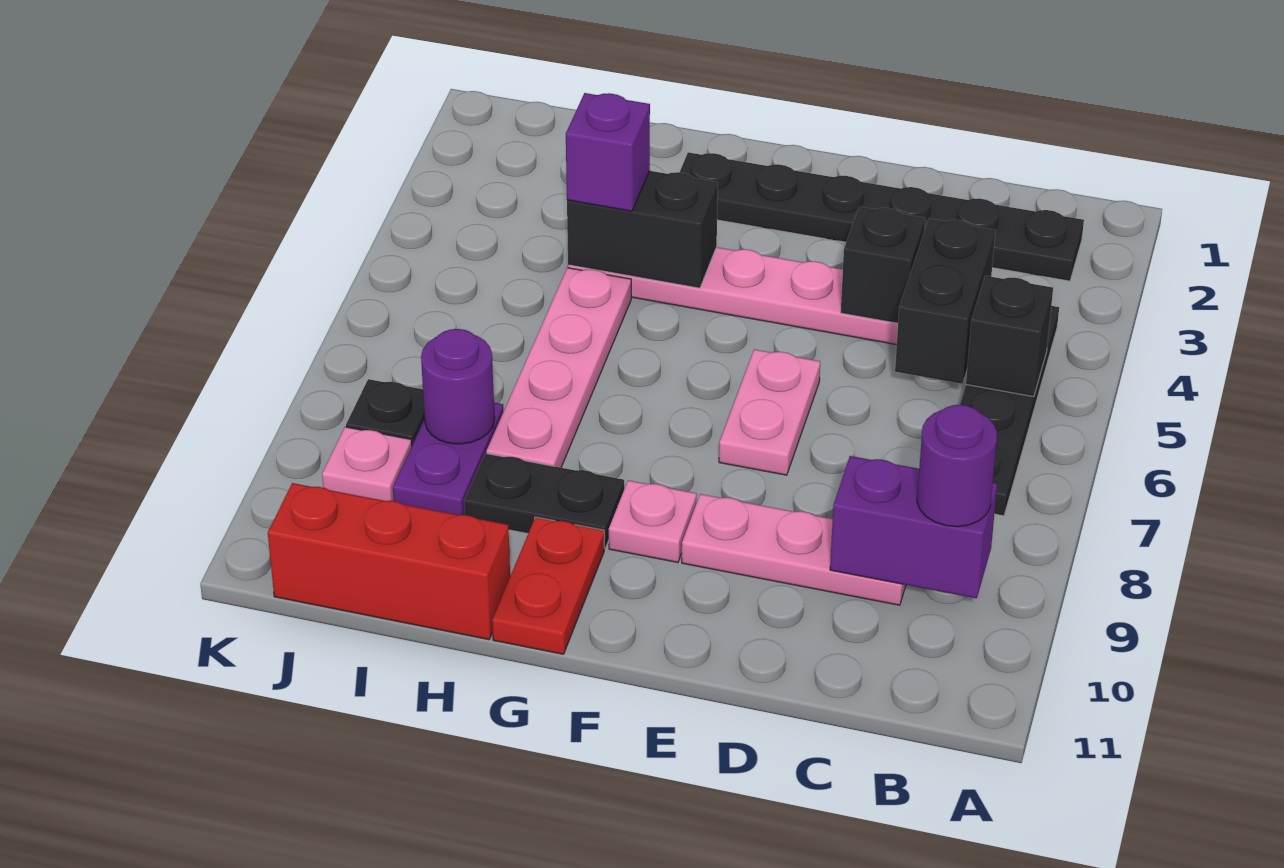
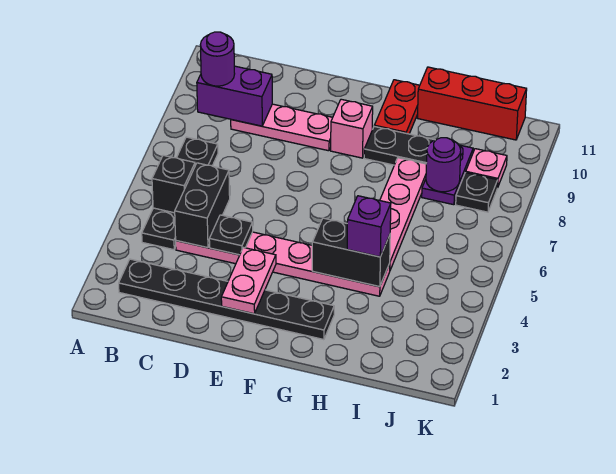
black brick D4 level 2 -> black plate D4 level 2
pink plate E6:E7 level 1 -> pink plate E2:E3 level 2
pink plate F9 level 1 -> pink brick F9 level 1

